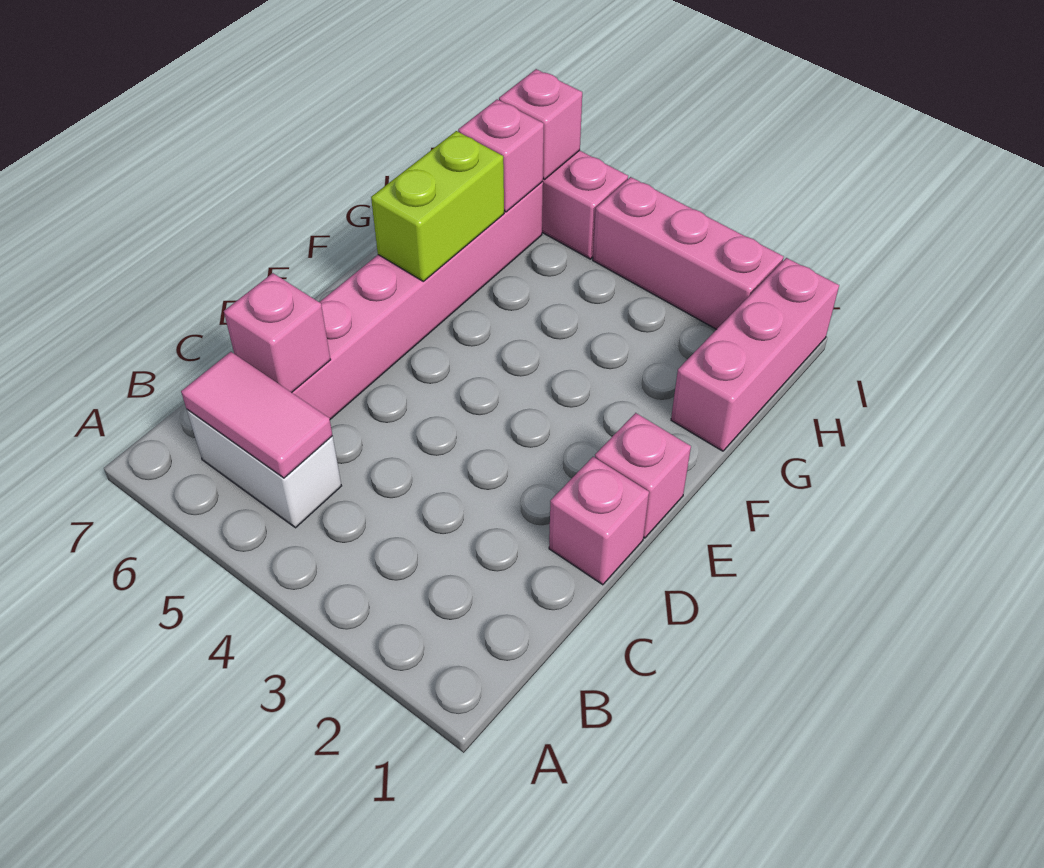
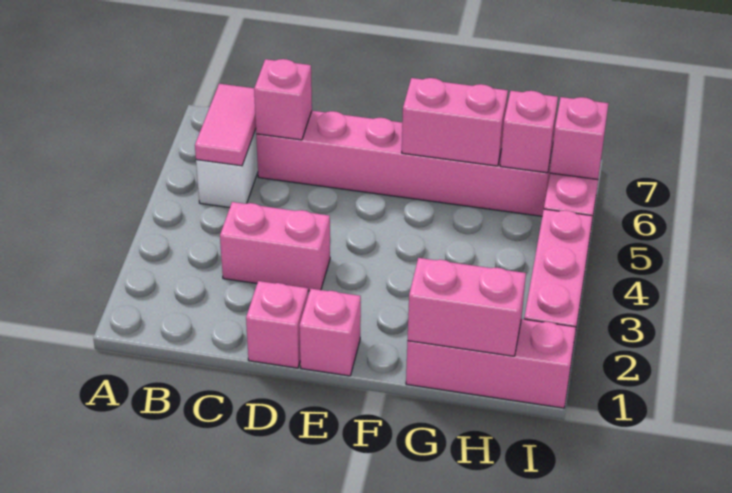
none -> pink brick C3:D3 level 1
lime brick F6:G6 level 2 -> pink brick F6:G6 level 2
none -> pink brick G1:H1 level 2

